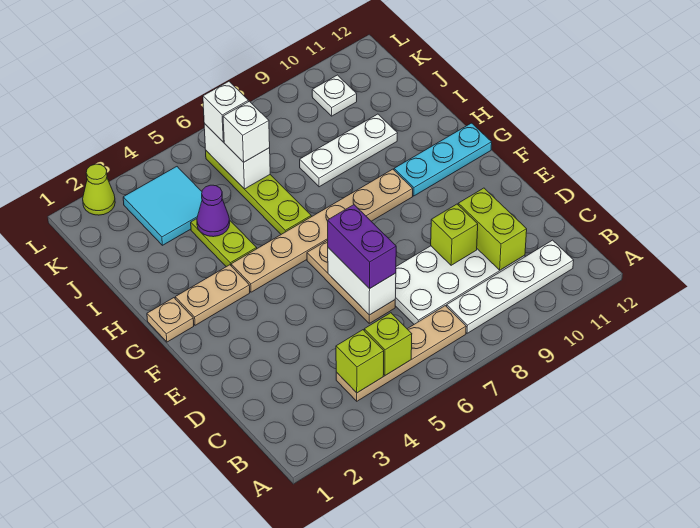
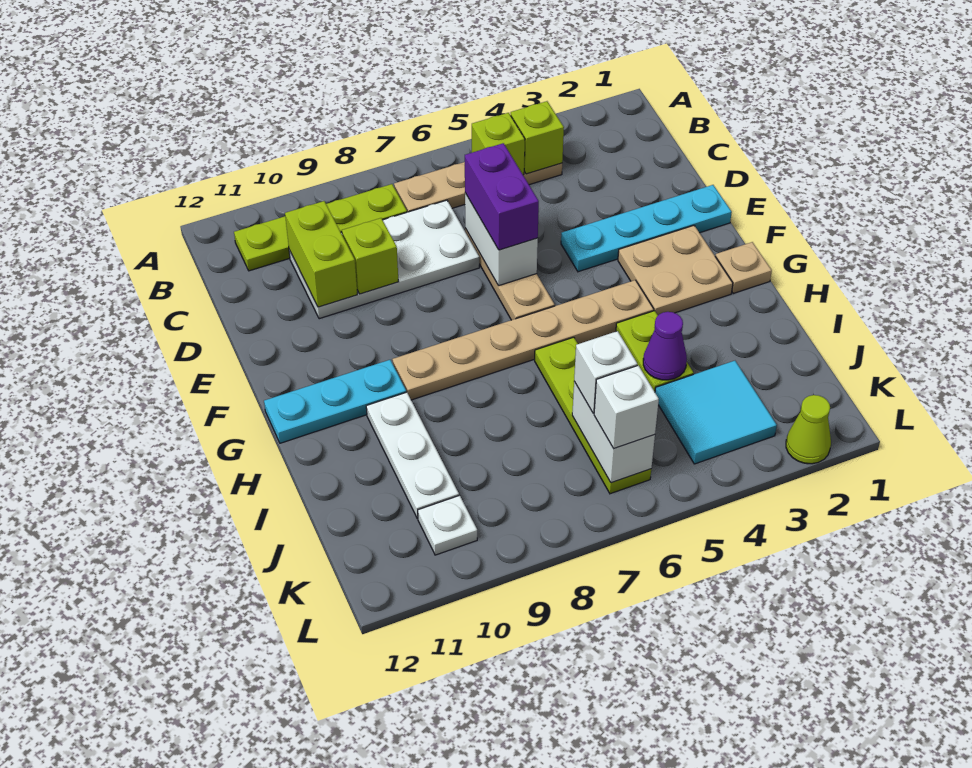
white plate B8:B11 level 1 -> lime plate B8:B11 level 1
none -> cyan plate E1:E4 level 1
tan plate G2:G3 level 1 -> tan plate F2:G3 level 1
white plate I8:I10 level 1 -> white plate H10:J10 level 1

